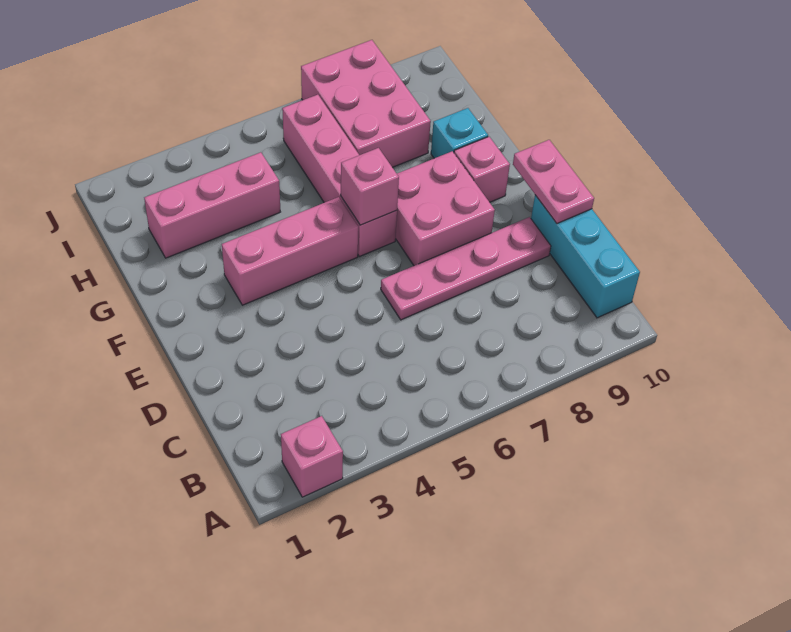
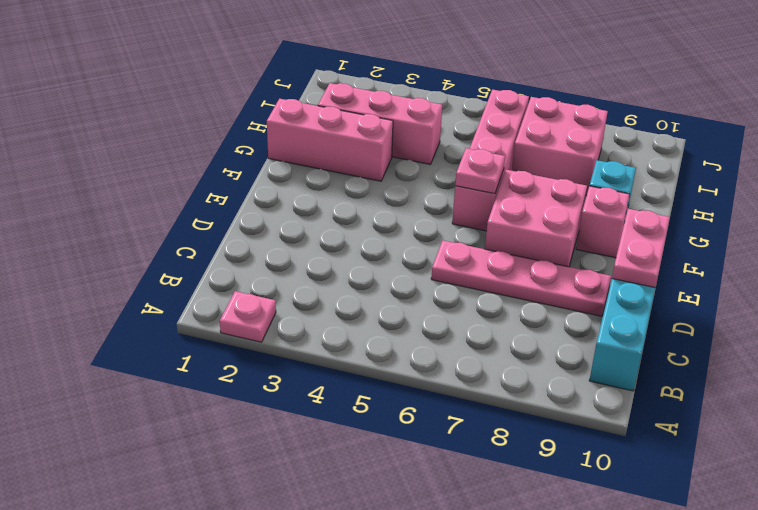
pink brick A2 level 1 -> pink plate A2 level 1
pink brick F3:F5 level 1 -> pink brick G1:G3 level 1
pink brick F6 level 2 -> pink plate F6 level 2
pink brick H7:J8 level 1 -> pink brick H7:I8 level 1

